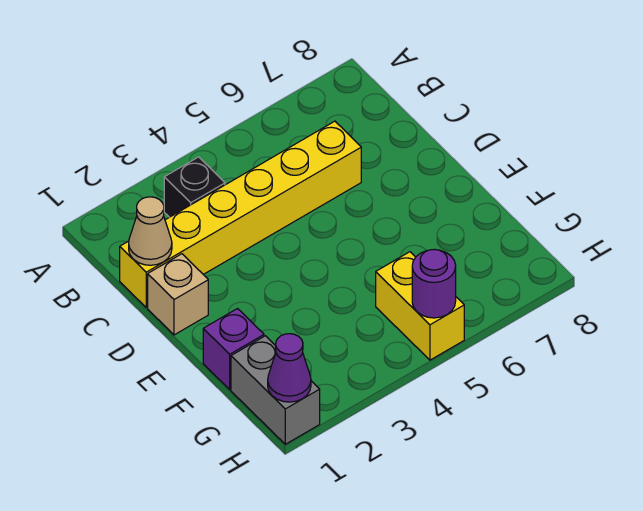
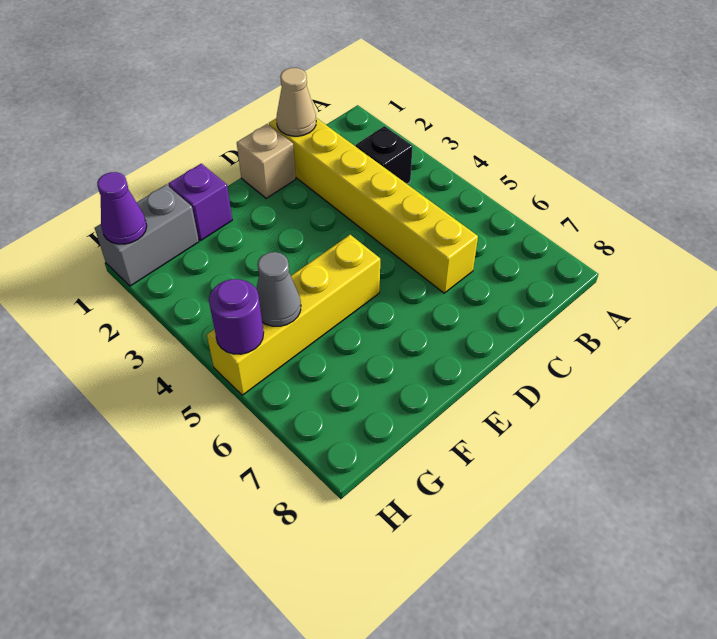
yellow brick G5:H5 level 1 -> yellow brick E5:H5 level 1
none -> grey cone G5 level 2

